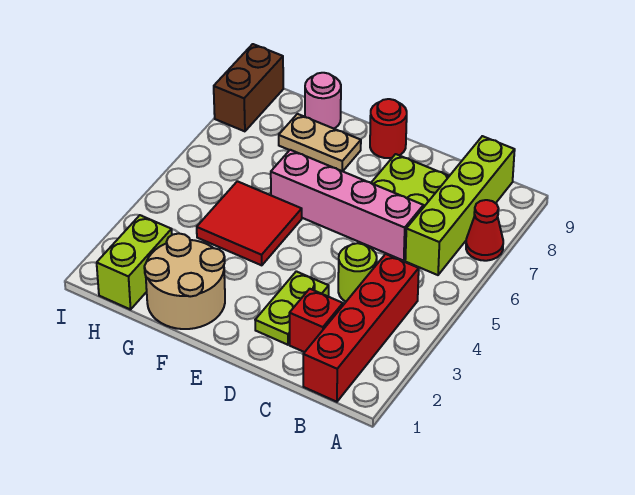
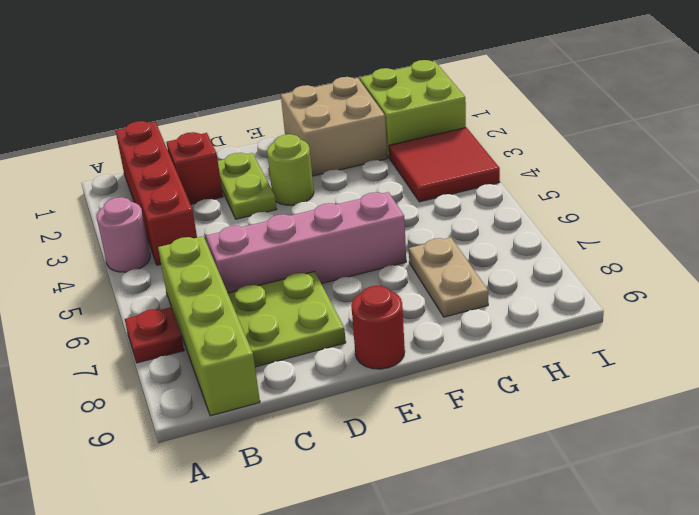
red cone A7 level 1 -> red plate A7 level 1
lime round brick C4 level 1 -> lime round brick E3 level 1
tan round brick F1:G2 level 1 -> tan brick F1:G2 level 1
red tile F4:G5 level 1 -> red tile H3:I4 level 1
tan plate F8:G8 level 1 -> tan plate G7:G8 level 1
pink round brick G9 level 1 -> pink round brick A4 level 1
lime brick H1:H2 level 1 -> lime brick H1:I2 level 1
brown brick I8:I9 level 1 -> none

